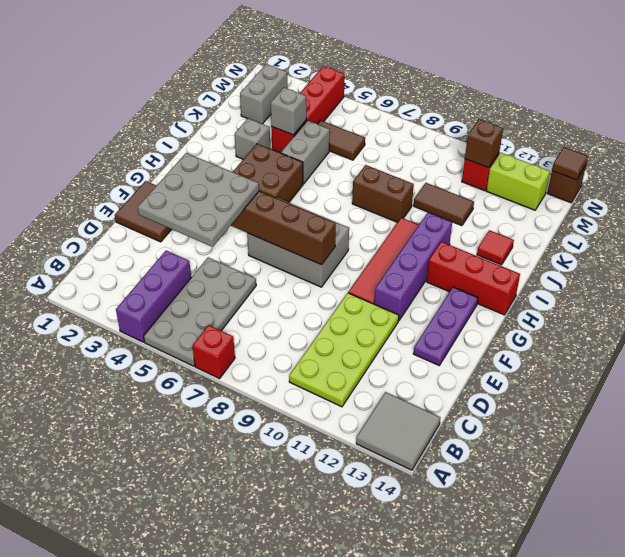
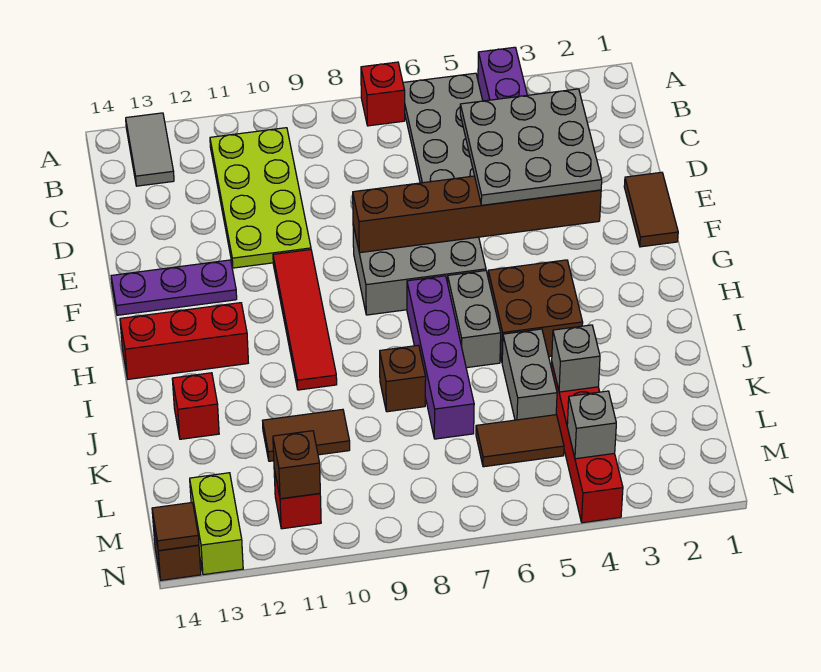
grey tile A13:B14 level 1 -> grey tile A13:B13 level 1
brown tile E1:F2 level 1 -> brown tile E1:F1 level 1
purple plate E13:G13 level 1 -> purple plate F12:F14 level 1
purple brick F11:I11 level 1 -> purple brick H7:K7 level 1
grey brick J3 level 1 -> grey brick M4 level 2
brown brick J8:J9 level 1 -> brown brick J8 level 1
red tile J13 level 1 -> red brick J13 level 1
grey brick L2:M2 level 1 -> grey brick H6:I6 level 1
lime brick M12:M13 level 1 -> lime brick M13:N13 level 1

